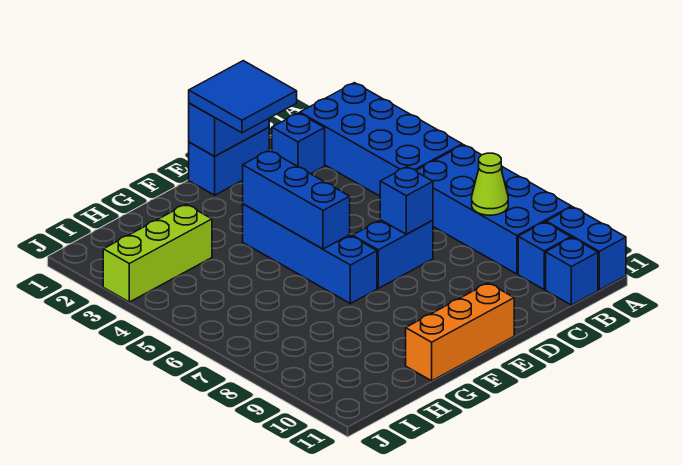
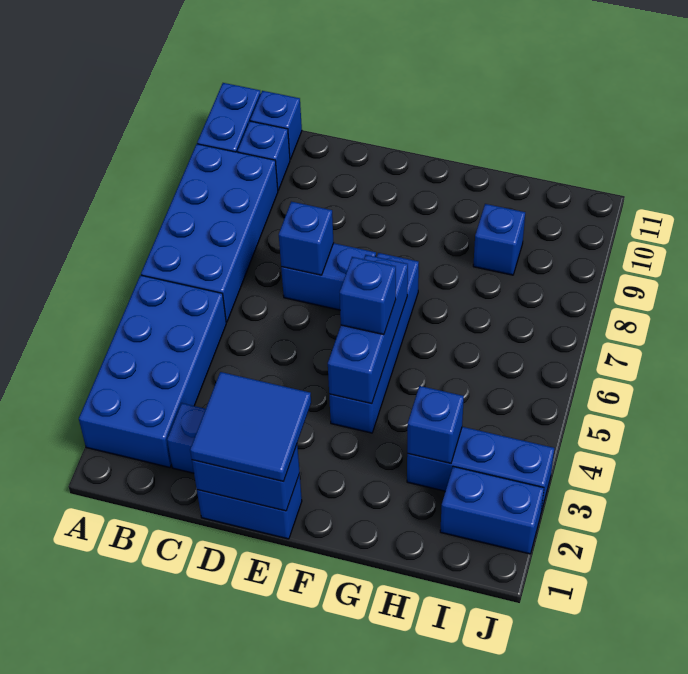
lime cone B8 level 2 -> none
orange brick E11:G11 level 1 -> none
none -> blue brick F5 level 3
lime brick H3:J3 level 1 -> blue brick H3:J3 level 1
none -> blue brick H3 level 2
none -> blue brick H9 level 1
none -> blue brick I2:J2 level 1

